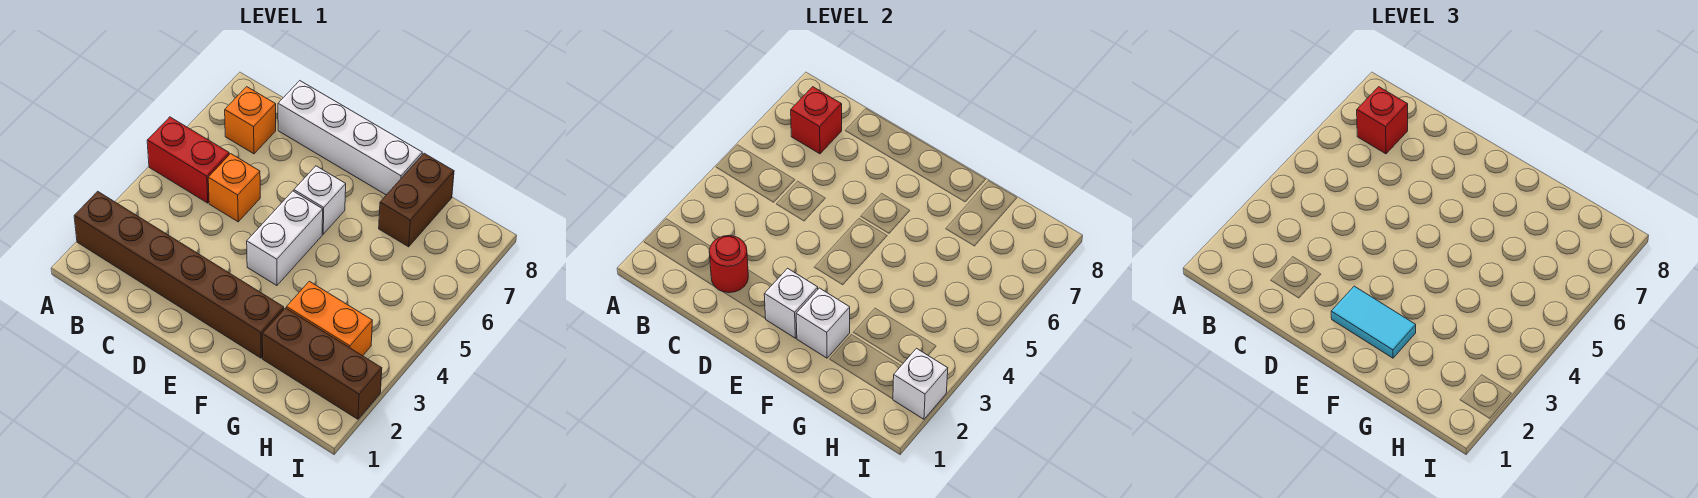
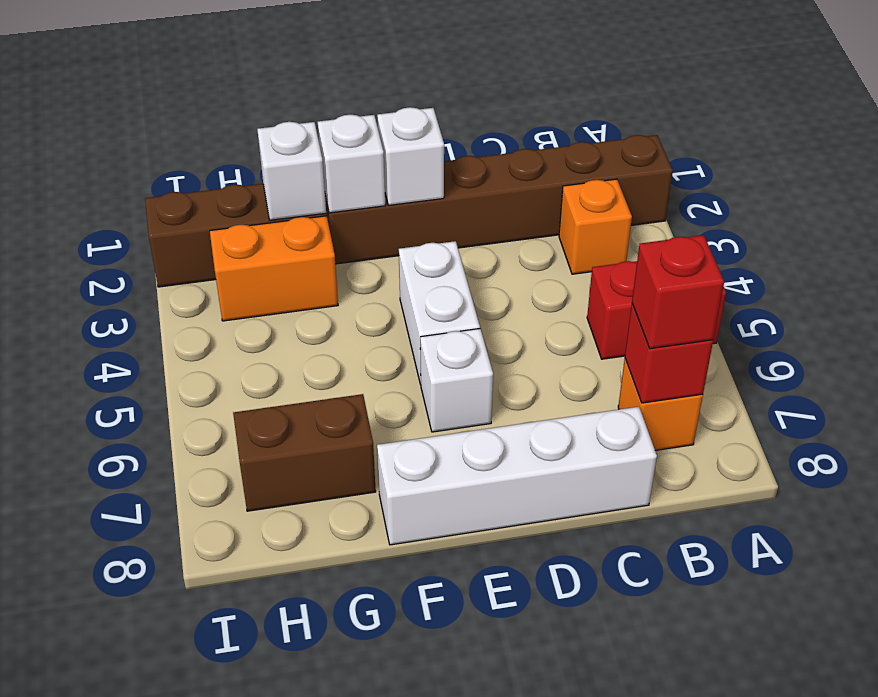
red round brick C2 level 2 -> none
orange brick C5 level 1 -> orange brick B3 level 1
cyan tile E2:F2 level 3 -> none
brown brick G7:G8 level 1 -> brown brick G7:H7 level 1
white brick I2 level 2 -> white brick G2 level 2

